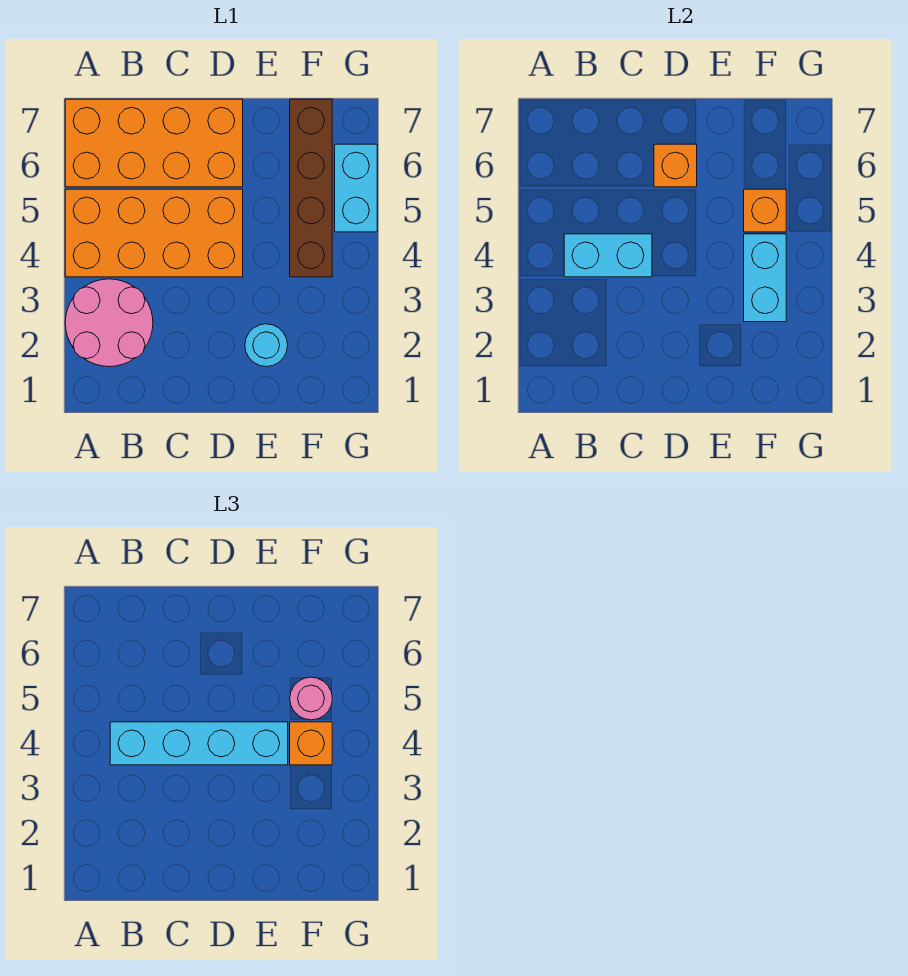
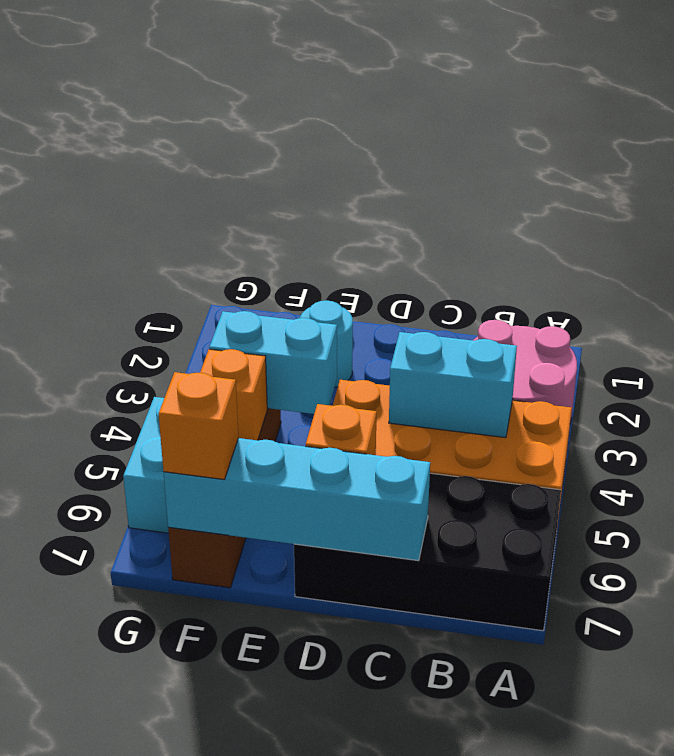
orange brick A6:D7 level 1 -> black brick A6:D7 level 1
cyan brick B4:E4 level 3 -> cyan brick C7:F7 level 2
cyan brick F3:F4 level 2 -> cyan brick E4:F4 level 2
orange brick F4 level 3 -> orange brick F7 level 3
pink round brick F5 level 3 -> none

